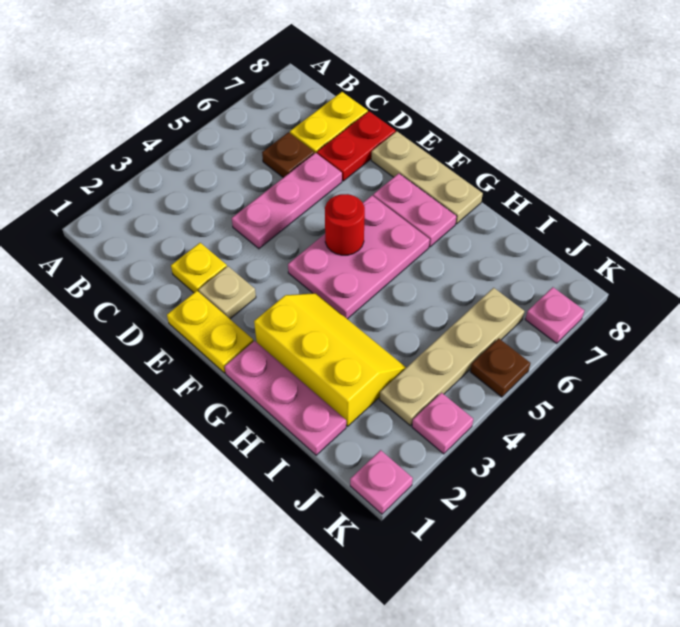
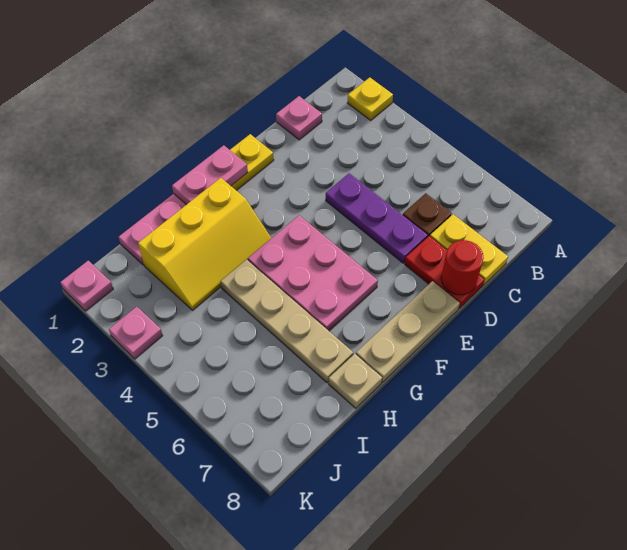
yellow plate D2 level 1 -> yellow plate A2 level 1
pink plate D4:D6 level 1 -> purple plate D4:D6 level 1
tan plate E2 level 1 -> tan plate H8 level 1
red round brick F5 level 2 -> red round brick D8 level 2
pink plate F7:G7 level 1 -> pink plate F1:G1 level 2
tan plate J3:J6 level 1 -> tan plate H4:H7 level 1
brown plate K5 level 1 -> none
pink plate K7 level 1 -> pink plate C1 level 1

